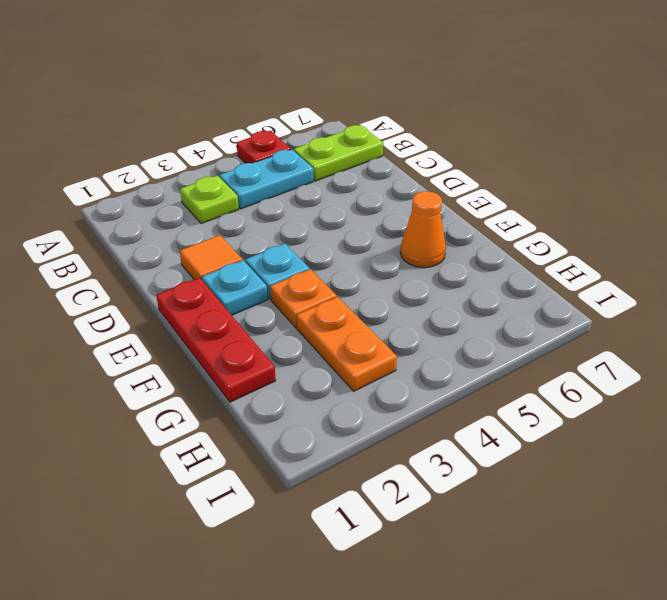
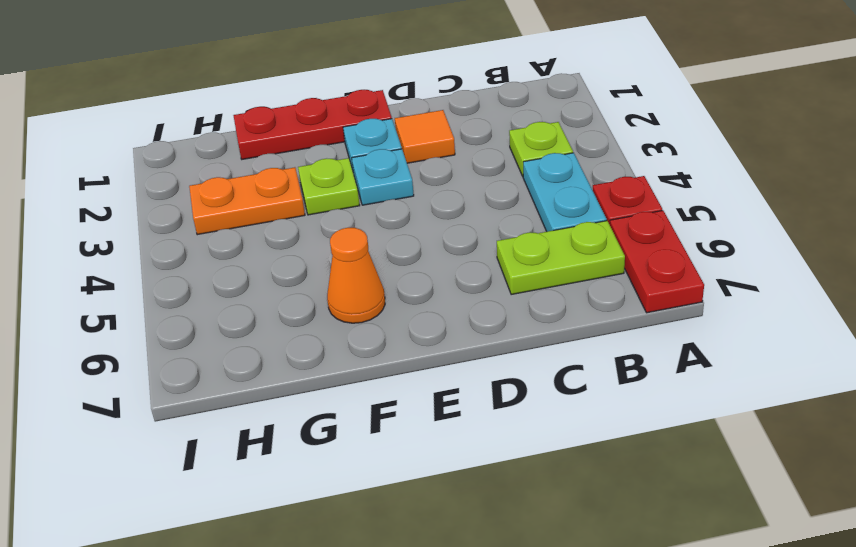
none -> red plate A6:A7 level 1
lime plate B6:B7 level 1 -> lime plate B6:C6 level 1
orange plate F3 level 1 -> lime plate F3 level 1

